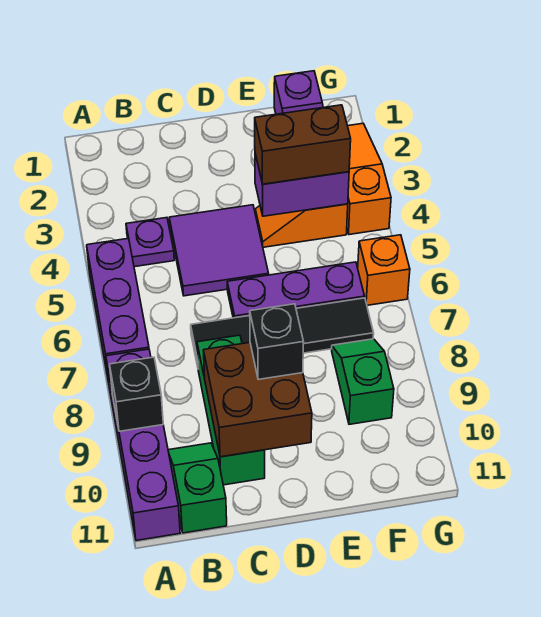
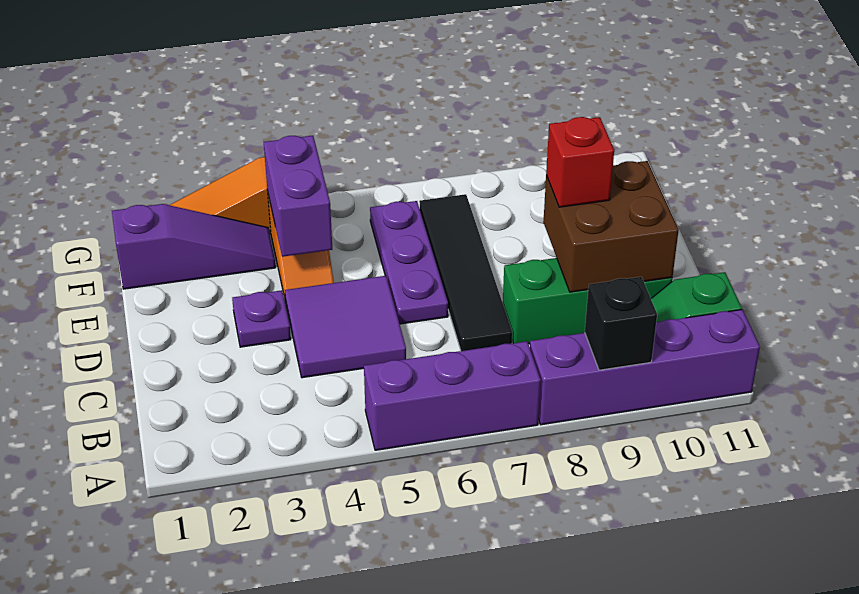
purple plate B4 level 1 -> purple plate D3 level 1
black brick D9 level 3 -> red brick D9 level 3
brown brick E4:F4 level 3 -> none
green slope F8:F9 level 1 top 9 -> none
orange brick G6 level 1 -> none

